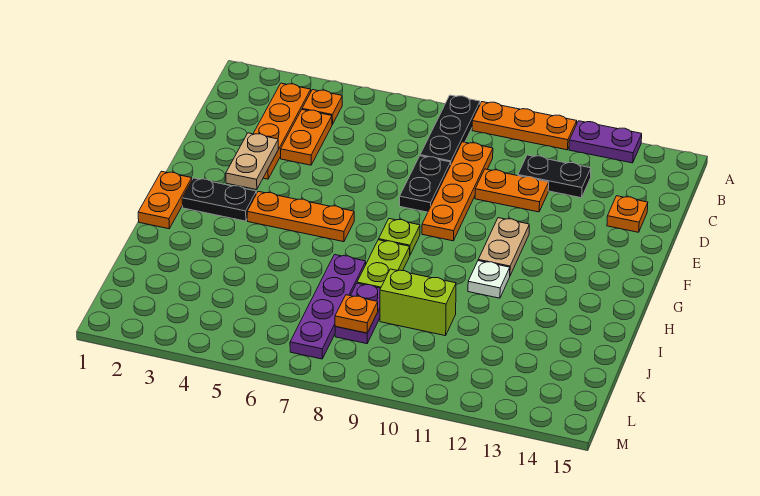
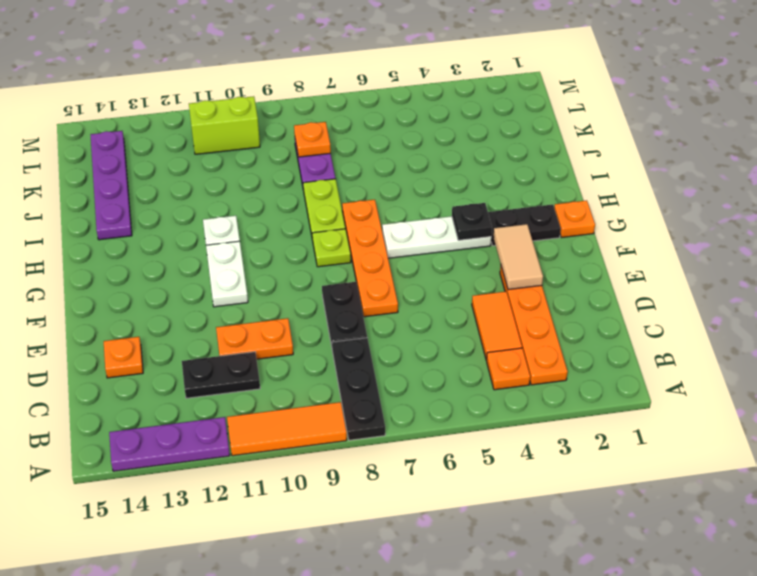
orange plate A9:A11 level 1 -> orange tile A9:A11 level 1
purple plate A12:A13 level 1 -> purple plate A12:A14 level 1
orange plate C4:D4 level 1 -> orange tile C4:D4 level 1
orange plate C9:F9 level 1 -> orange plate E7:H7 level 1
tan plate E3:F3 level 2 -> tan tile E3:F3 level 2
tan plate F11:G11 level 1 -> white plate F11:G11 level 1
orange plate G1:H1 level 1 -> orange plate G1 level 1
orange plate G4:G6 level 1 -> white plate G4:G6 level 1
none -> black plate G4 level 2
purple plate I7:L7 level 1 -> purple plate I14:L14 level 1
lime brick J9:J10 level 1 -> lime brick L10:L11 level 1

